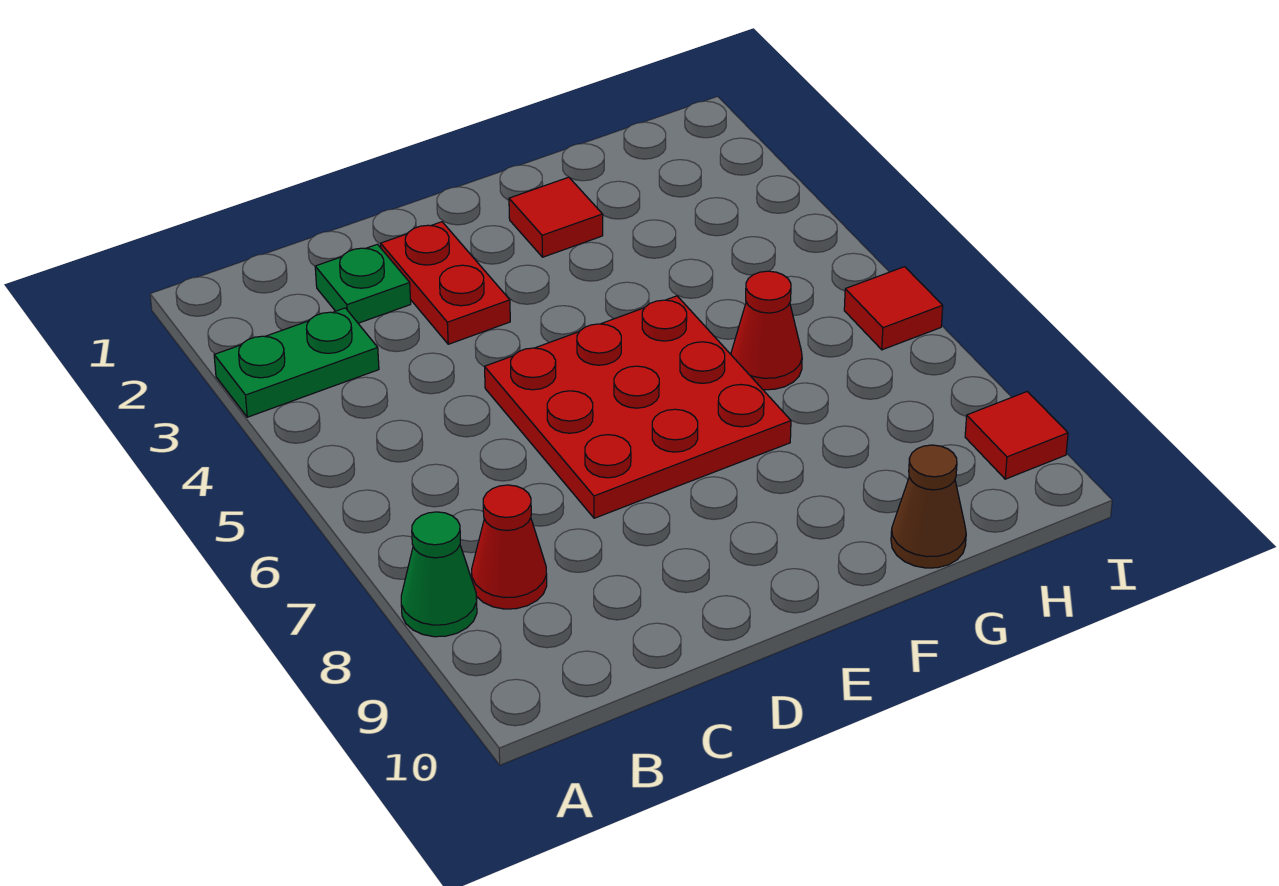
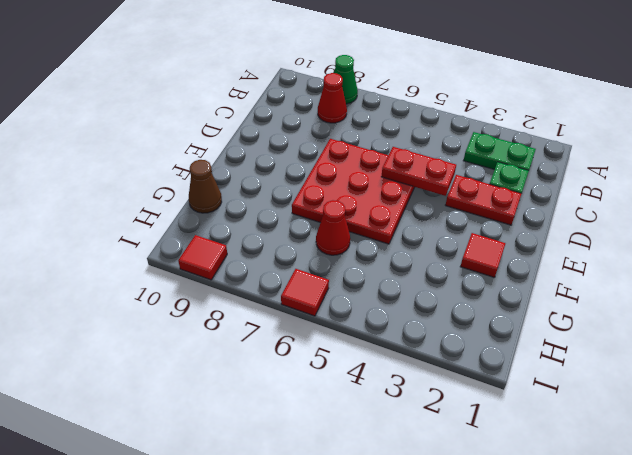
green plate A3:B3 level 1 -> green plate B2:B3 level 1
none -> red plate D4:D5 level 2

